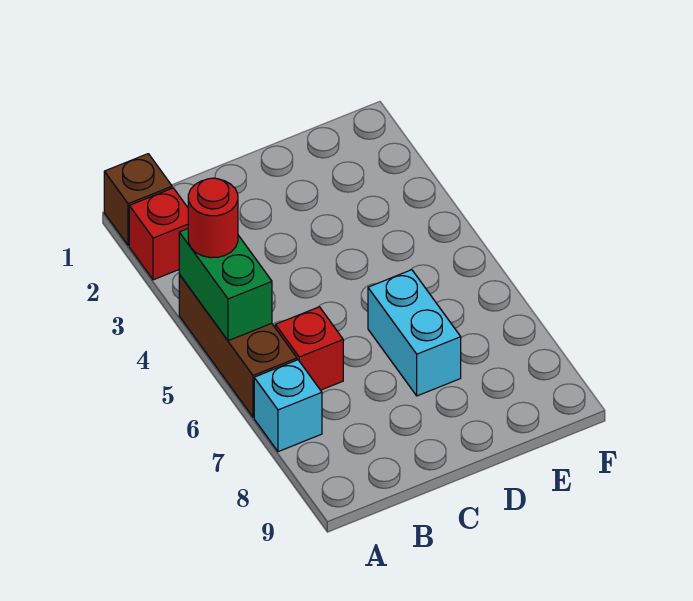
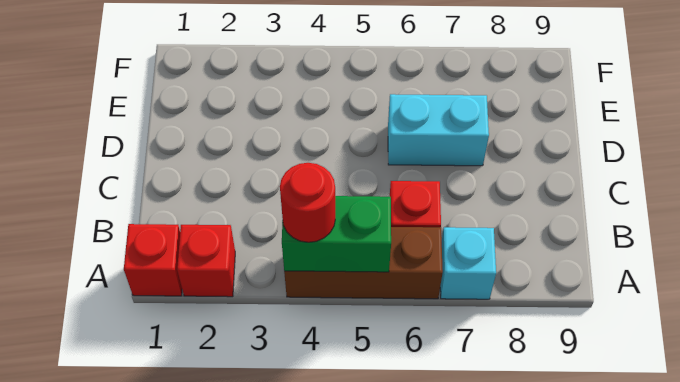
brown brick A1 level 1 -> red brick A1 level 1

